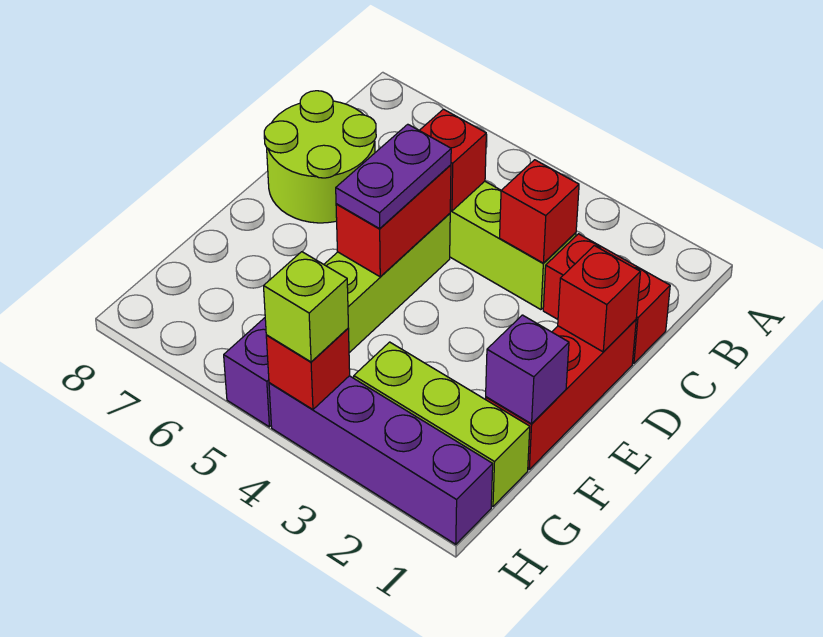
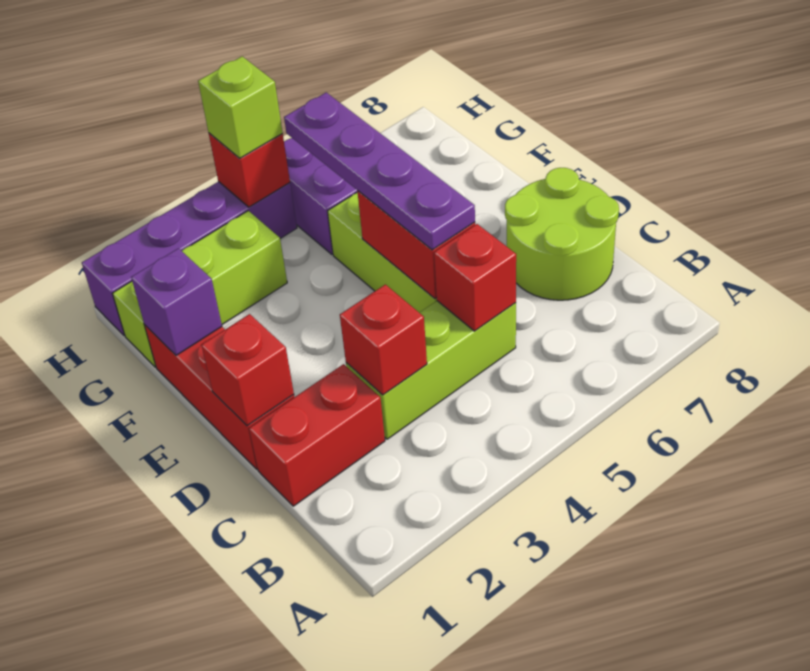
purple plate D5:E5 level 3 -> purple plate D5:G5 level 3

